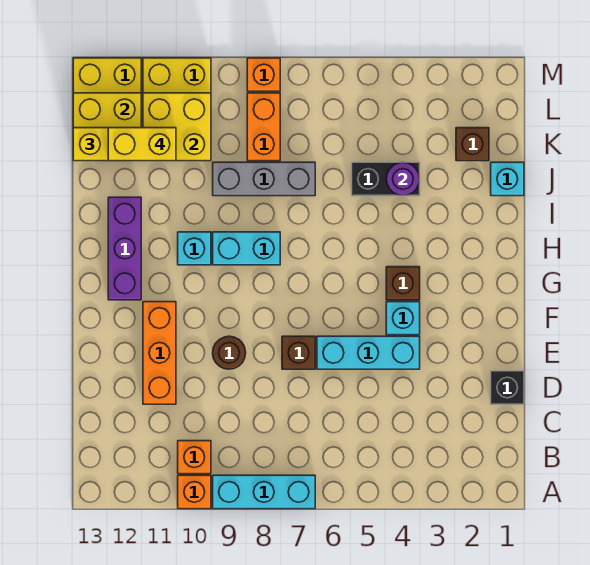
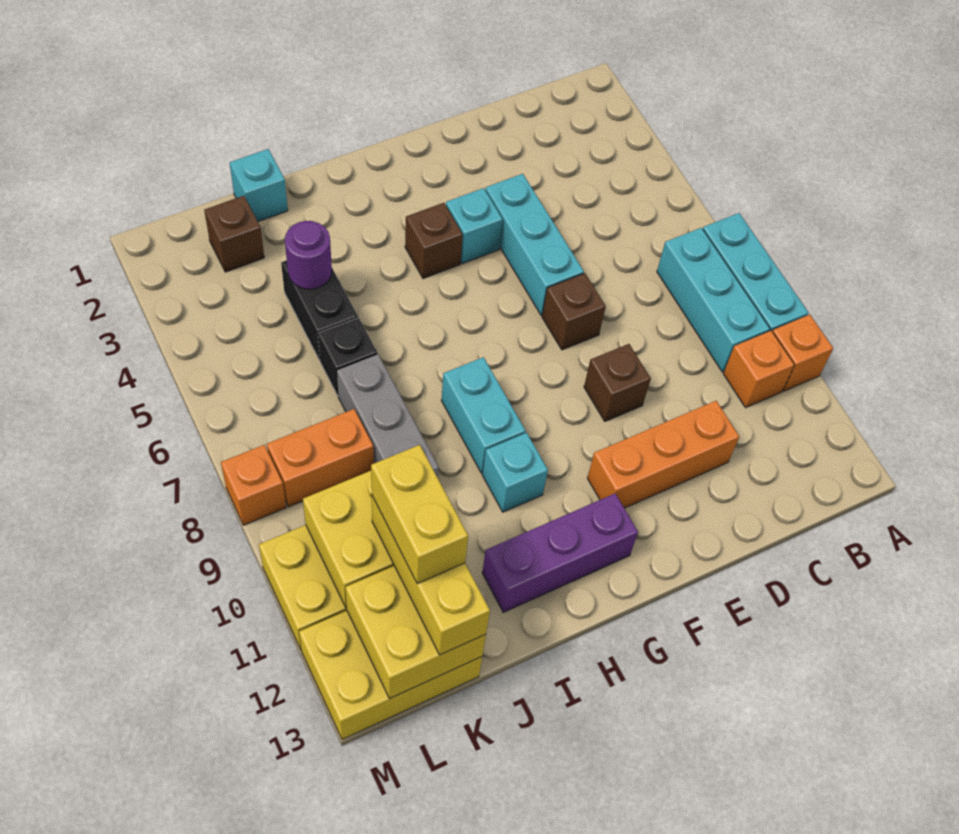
none -> cyan brick B7:B9 level 1
black brick D1 level 1 -> black brick J6 level 1
brown round brick E9 level 1 -> brown brick E9 level 1

